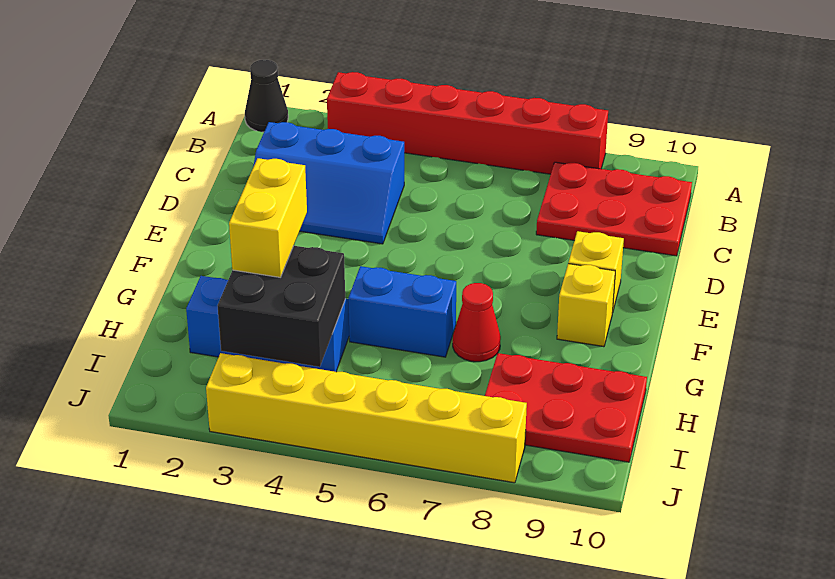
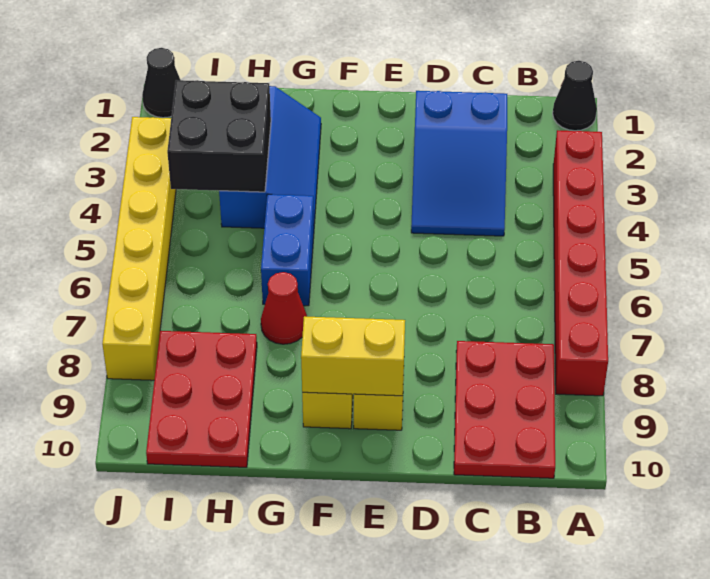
blue slope C2:D4 level 1 top C -> blue slope C2:D4 level 1 top 2
yellow brick G3:H3 level 3 -> yellow brick E9:F9 level 2
none -> black cone J1 level 1

